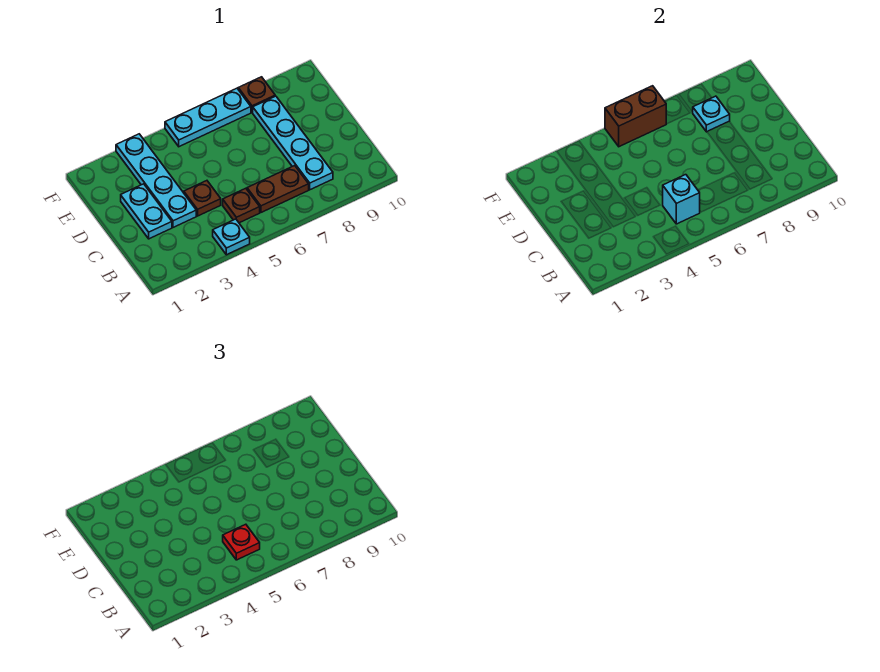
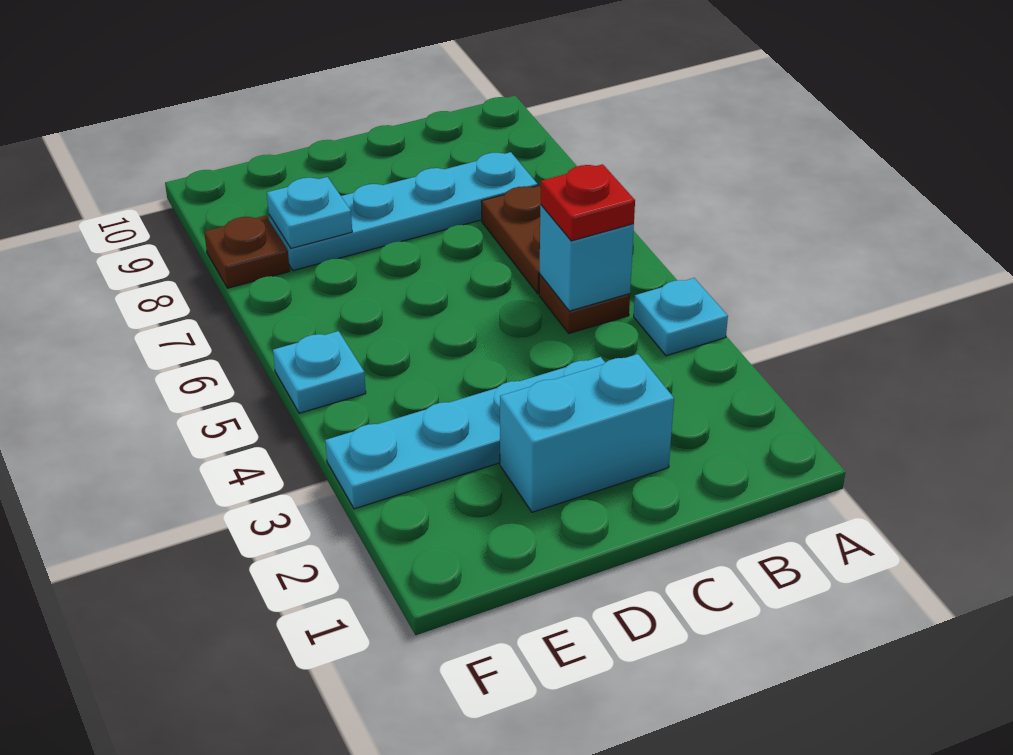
cyan plate C2:D2 level 1 -> cyan brick C2:D2 level 1
brown plate C4 level 1 -> none
cyan plate F5:F7 level 1 -> cyan plate F5 level 1
brown brick F5:F6 level 2 -> none

